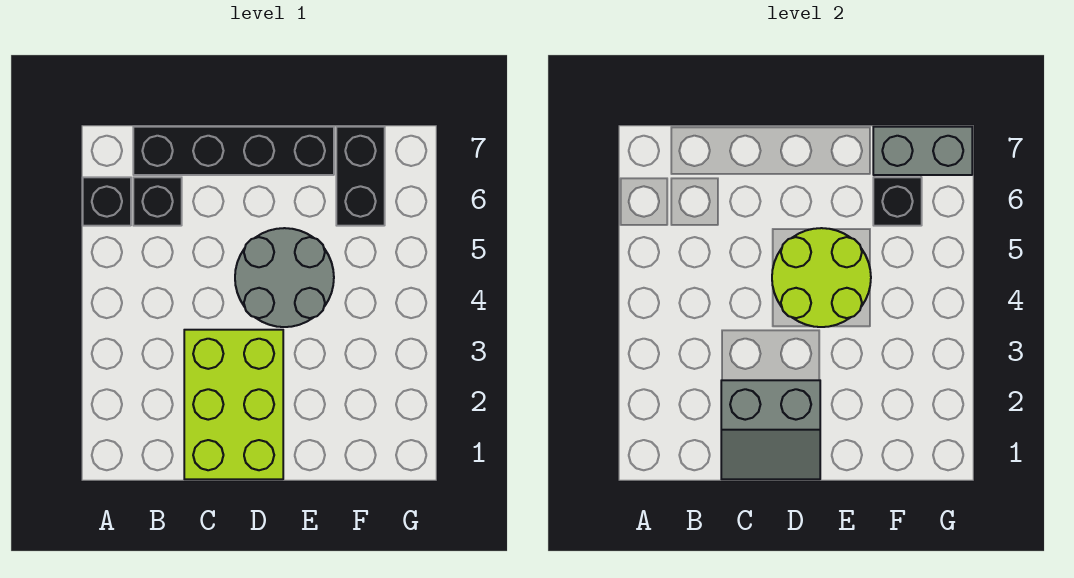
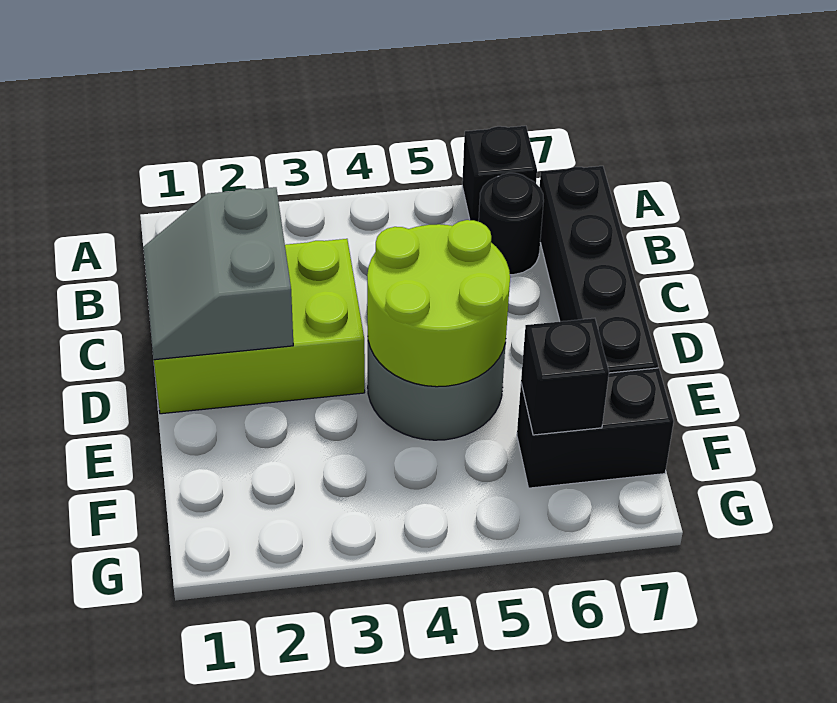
black brick B6 level 1 -> black round brick B6 level 1
grey brick F7:G7 level 2 -> none

